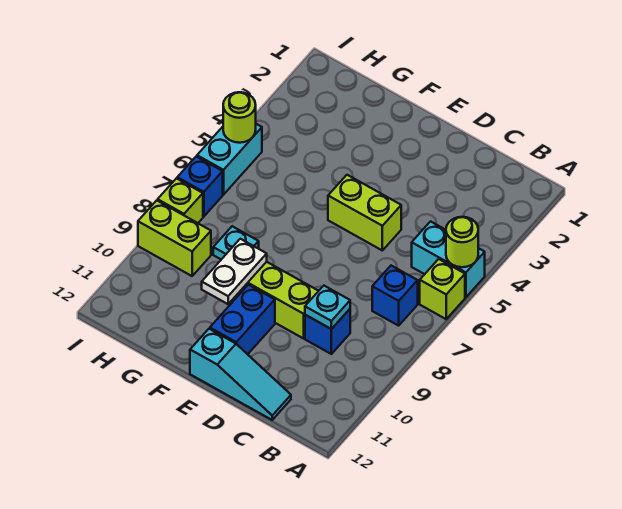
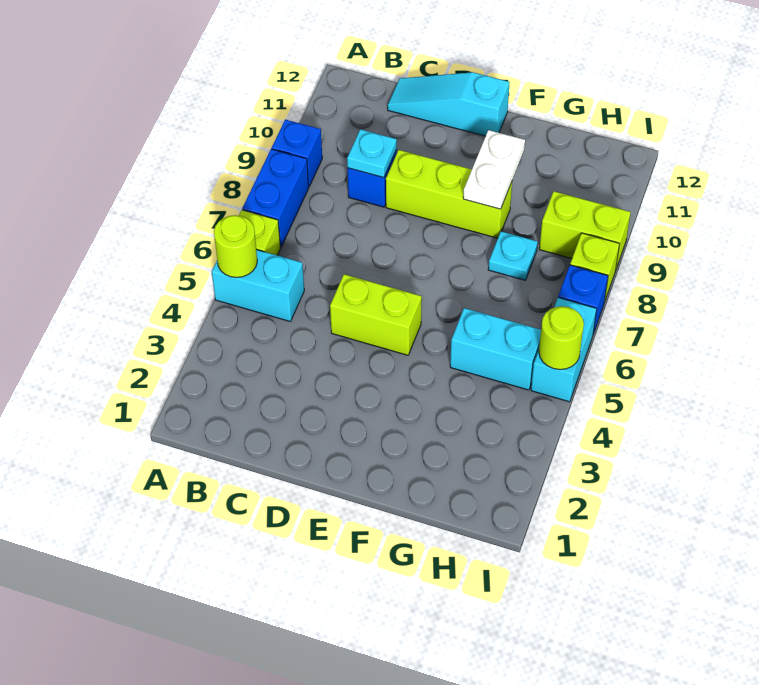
blue brick B7 level 1 -> blue brick A9 level 1
blue brick E10:E11 level 1 -> blue brick A7:A8 level 1
none -> cyan brick G5:H5 level 1

